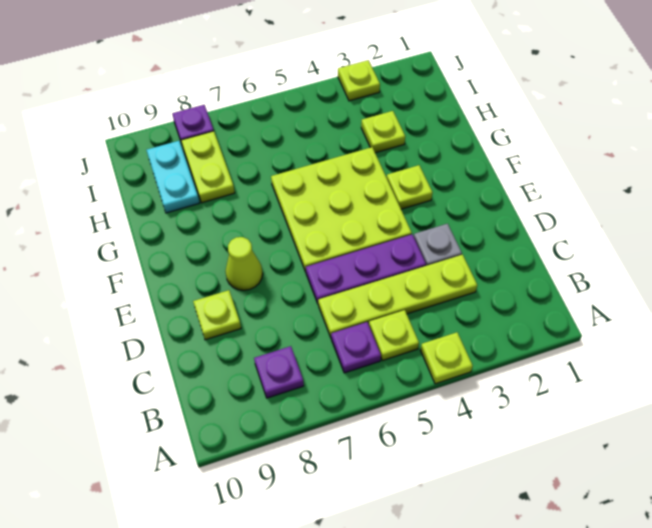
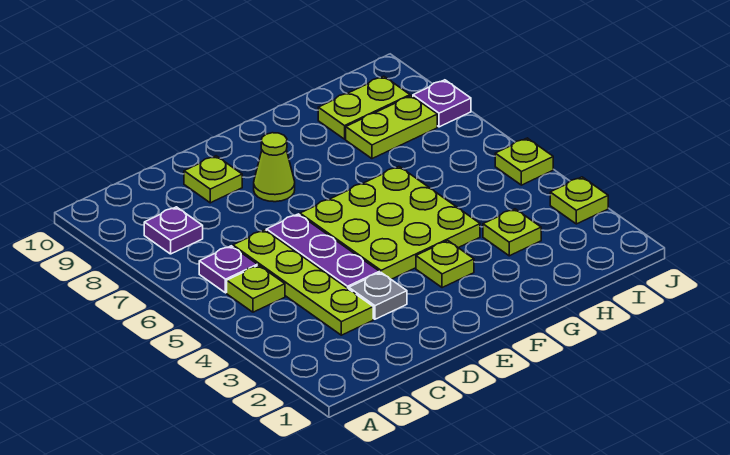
lime plate A4 level 1 -> lime plate J5 level 1
cyan plate H9:I9 level 1 -> lime plate H9:I9 level 1

